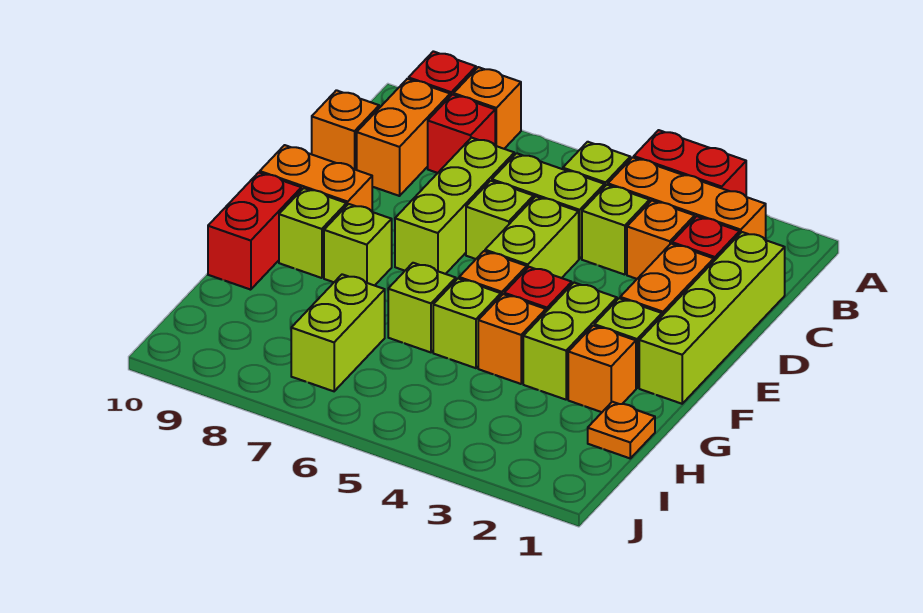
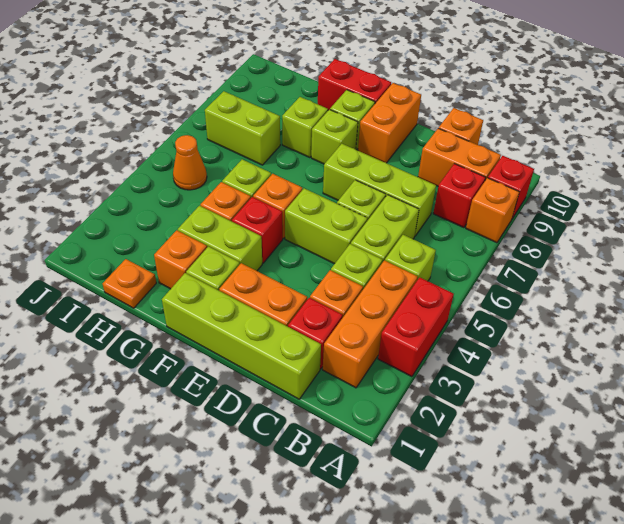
lime brick G6 level 1 -> lime brick G8 level 1
none -> orange cone I5 level 1

